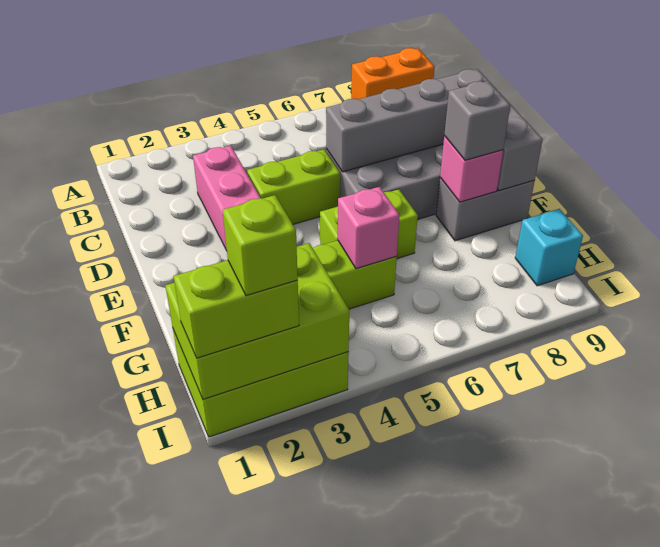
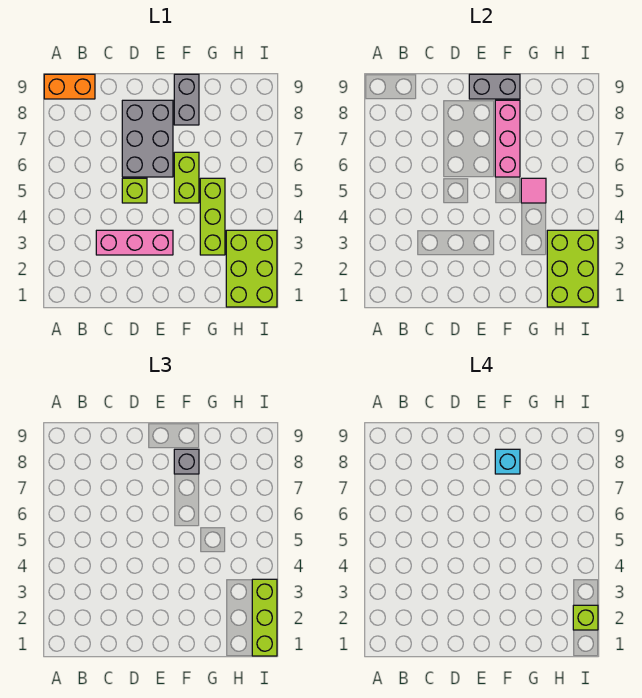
orange brick A8:A9 level 1 -> orange brick A9:B9 level 1
lime brick D4:D5 level 1 -> lime brick D5 level 1
grey brick D6:D9 level 2 -> none
pink brick F8 level 2 -> pink brick F6:F8 level 2
pink brick G5 level 2 -> pink tile G5 level 2
cyan brick H9 level 1 -> cyan brick F8 level 4
lime brick I1:I2 level 3 -> lime brick I1:I3 level 3

